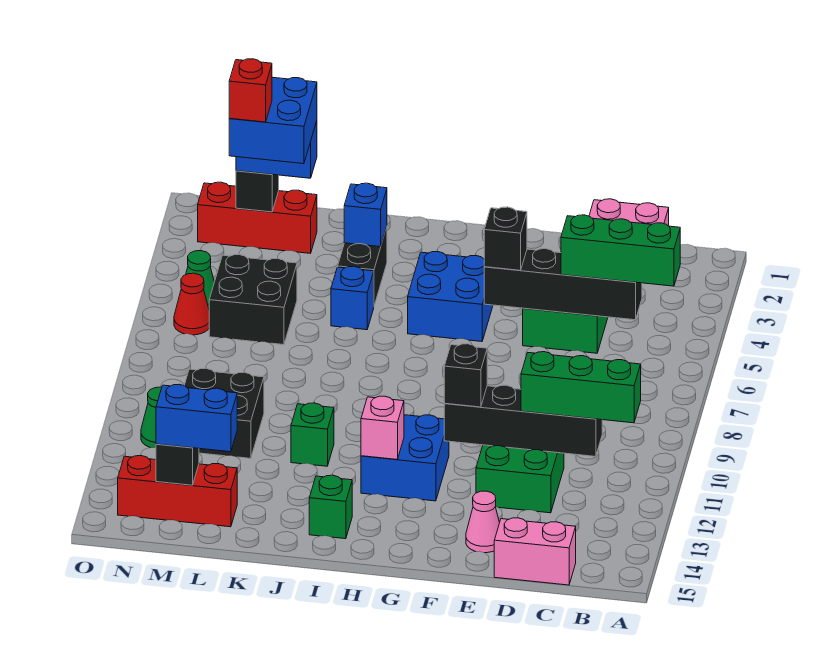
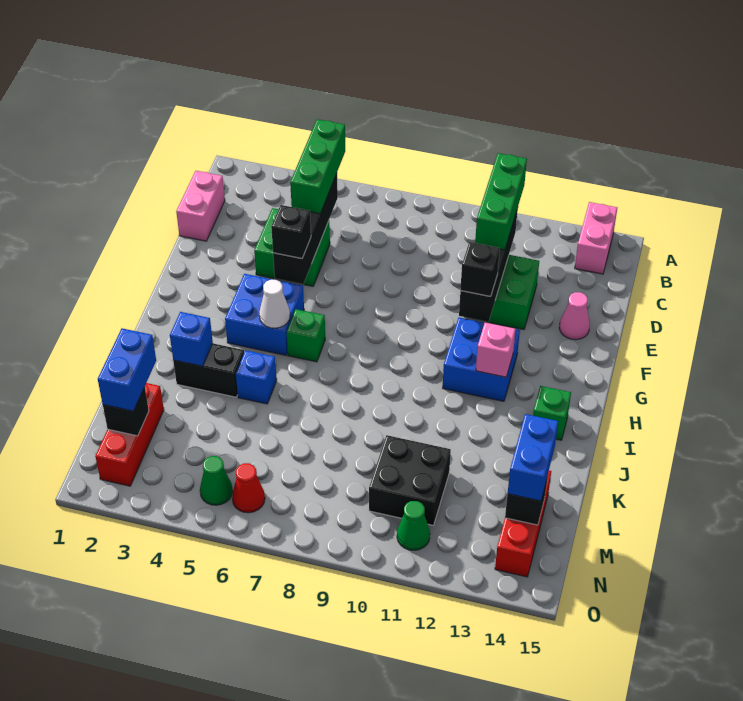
pink brick C15:D15 level 1 -> pink brick A14:B14 level 1
none -> white cone H5 level 2
green brick J11 level 1 -> green brick H6 level 1
blue brick L2:M3 level 4 -> none
black brick L5:M6 level 1 -> none
red brick M3 level 5 -> none

